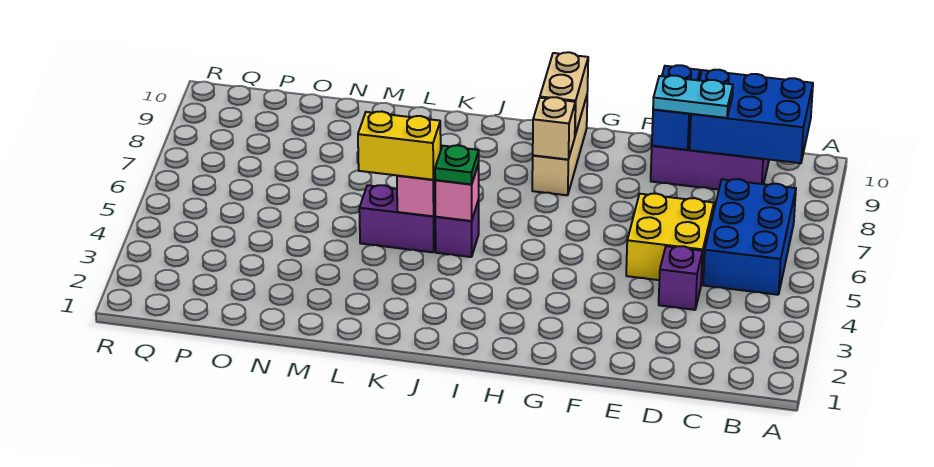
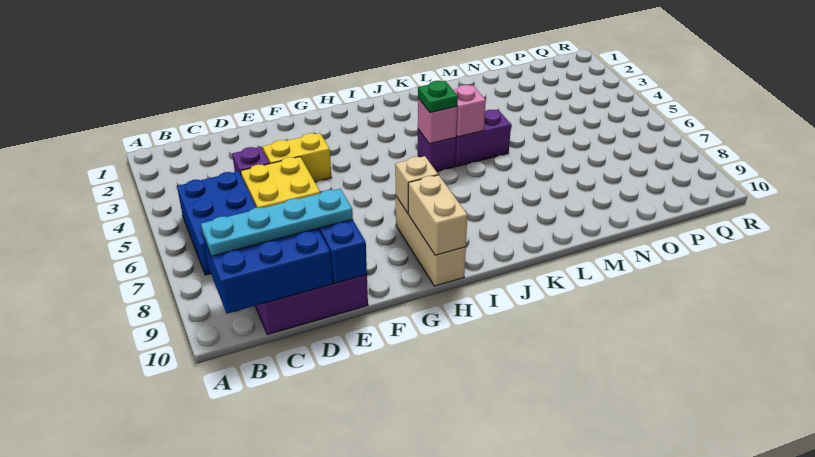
cyan plate D9:E9 level 3 -> cyan plate B9:E9 level 3
yellow brick K5:L5 level 3 -> yellow brick E4:F4 level 1

